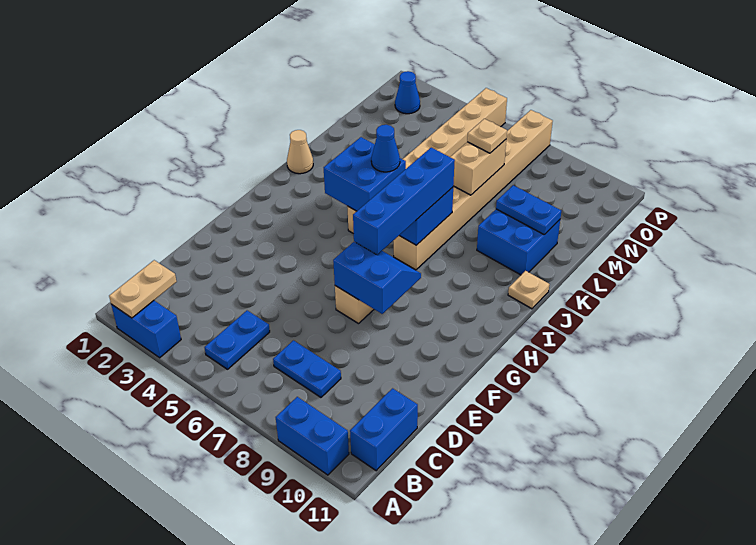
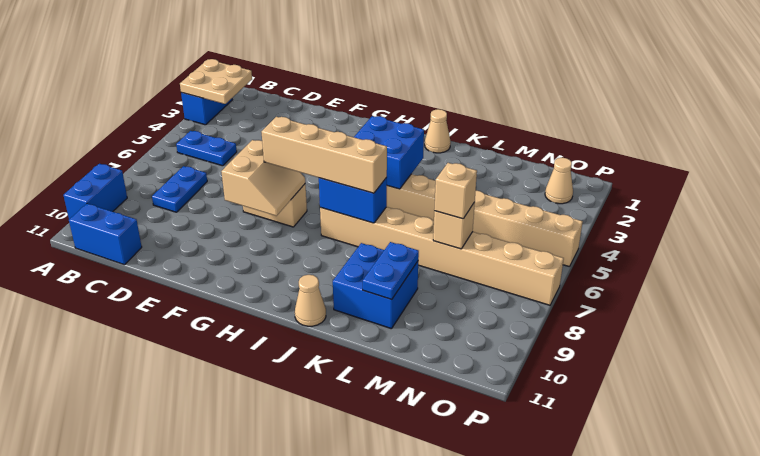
tan plate A2:B2 level 2 -> tan plate A2:B3 level 2
blue slope F7:G8 level 2 top F -> tan slope F7:G8 level 2 top F
blue brick G7:J7 level 3 -> tan brick G7:J7 level 3
blue cone J5 level 3 -> none
tan plate J11 level 1 -> tan cone J11 level 1
tan brick L7:M7 level 2 -> tan brick M7 level 2
tan plate M7 level 3 -> tan brick M7 level 3
blue cone O2 level 1 -> tan cone O2 level 1

